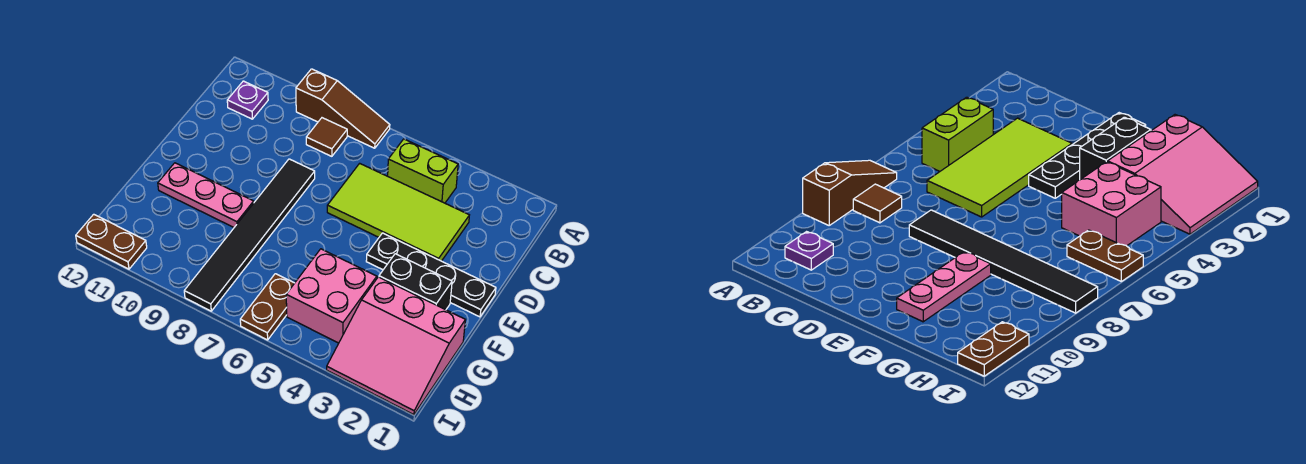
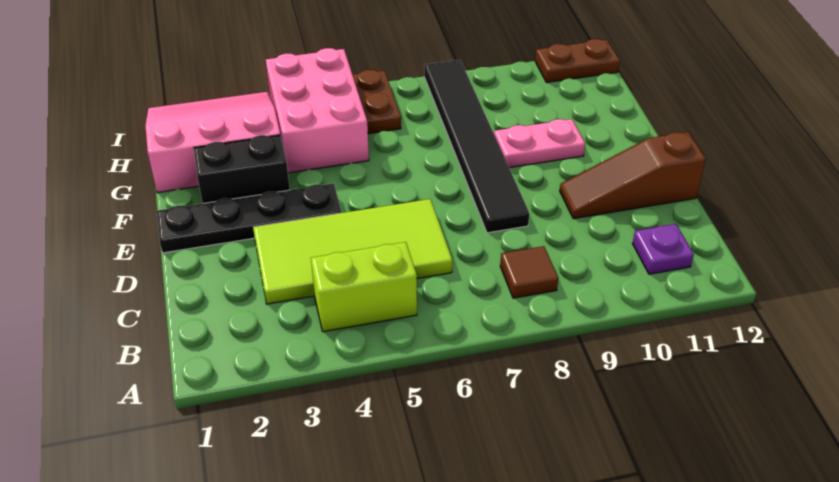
brown slope A7:A9 level 1 top 9 -> brown slope D10:D12 level 1 top 12
pink plate F9:F11 level 1 -> pink plate F9:F10 level 1
pink brick G4:H5 level 1 -> pink brick G4:I5 level 1

